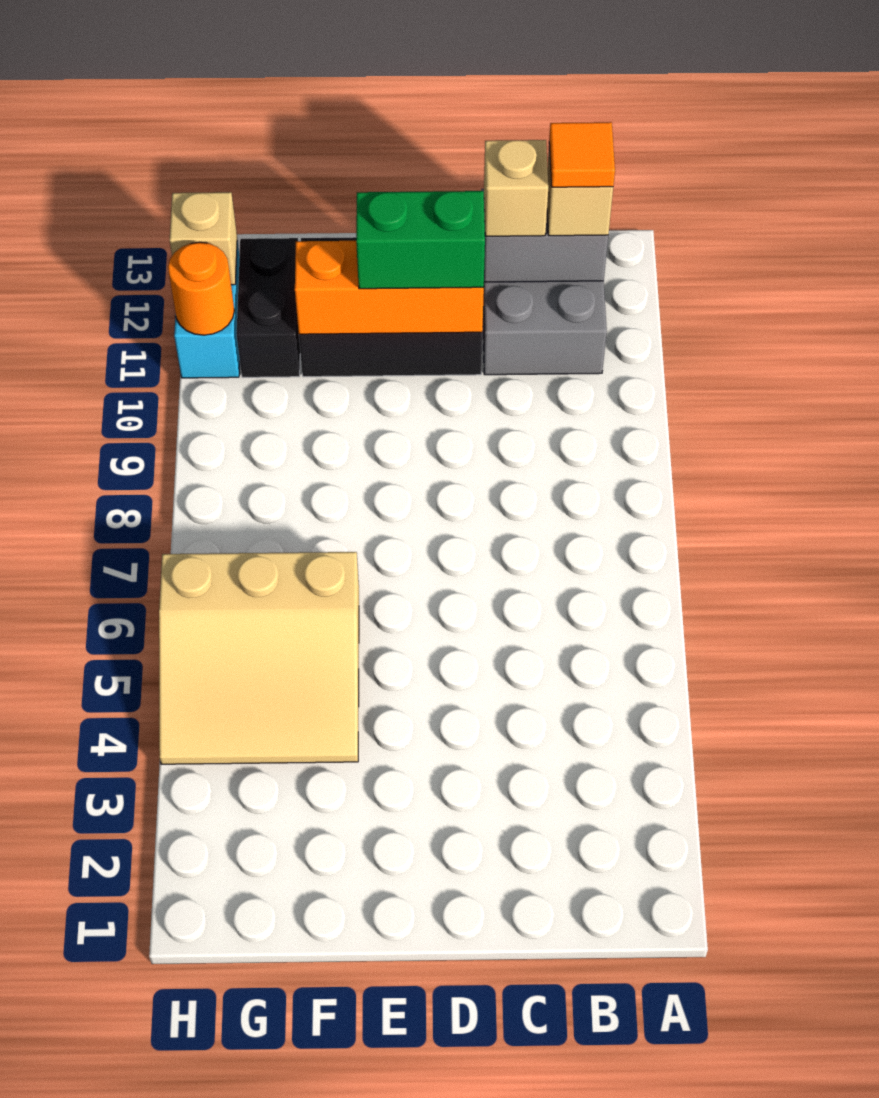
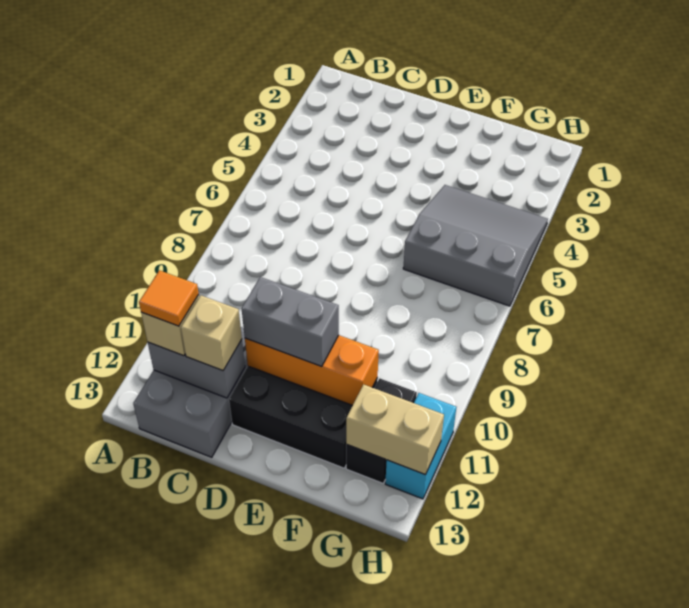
green brick D11:E11 level 3 -> grey brick D11:E11 level 3
tan slope F4:H6 level 1 top 6 -> grey slope F4:H6 level 1 top 6
orange round brick H11 level 2 -> none
tan brick H12 level 2 -> tan brick G12:H12 level 2

